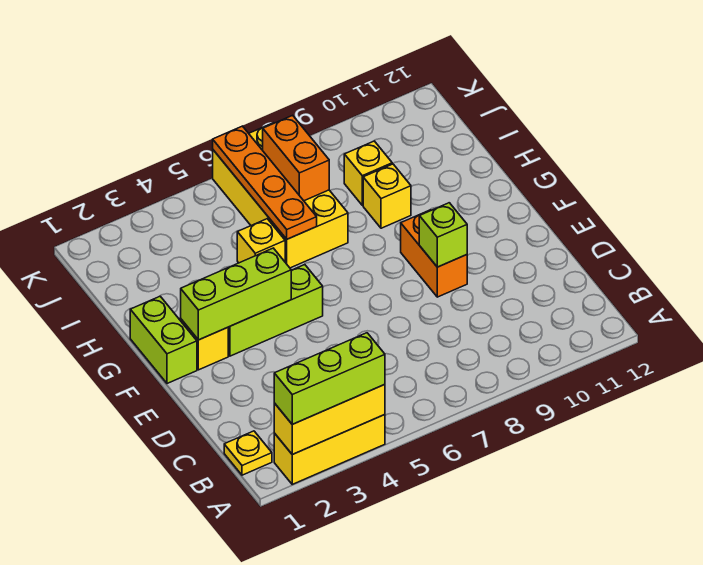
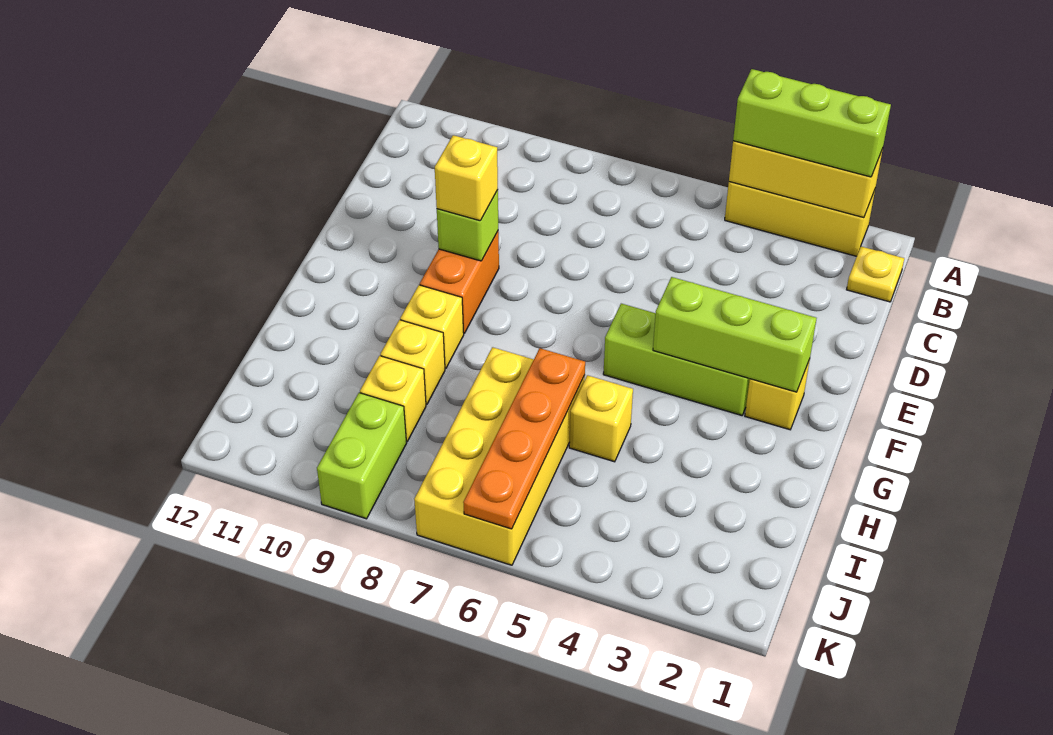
none -> yellow brick E9 level 3
lime brick F1:G1 level 1 -> lime brick J9:K9 level 1
none -> yellow brick G9 level 1
orange brick I7:J7 level 2 -> none

